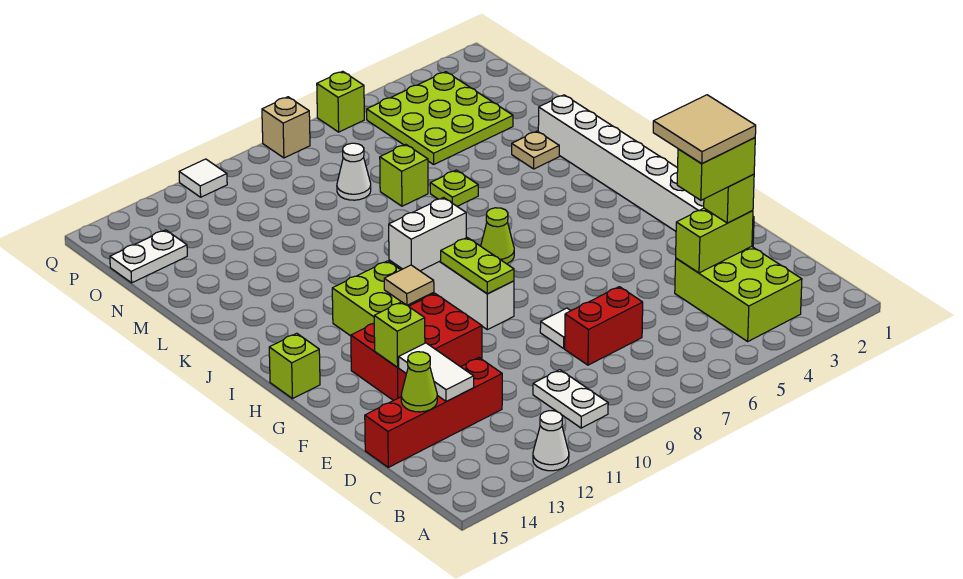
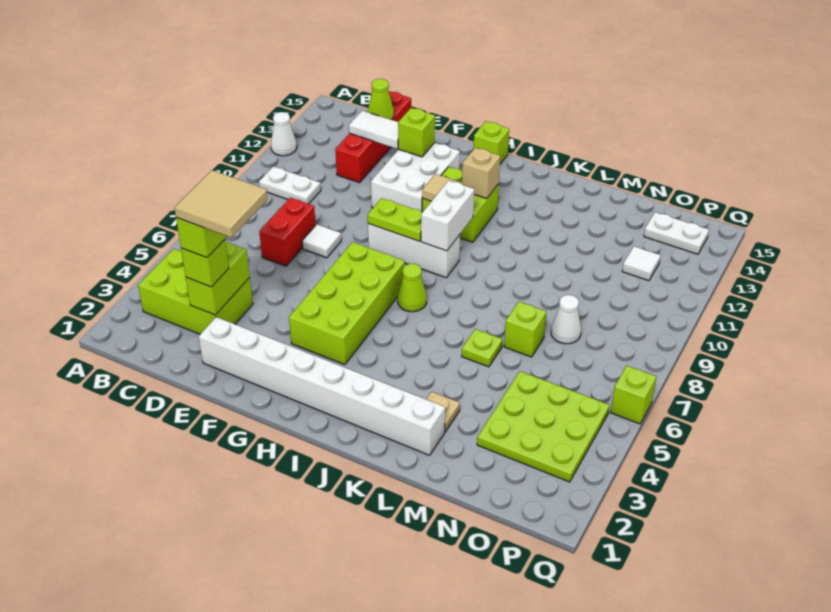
red brick F11:G13 level 1 -> white brick F11:G13 level 1
none -> lime brick G4:H7 level 1
white plate O14:O15 level 1 -> white plate O14:P14 level 1
tan brick Q8 level 1 -> tan brick I12 level 2
white tile Q11 level 1 -> white tile O12 level 1

